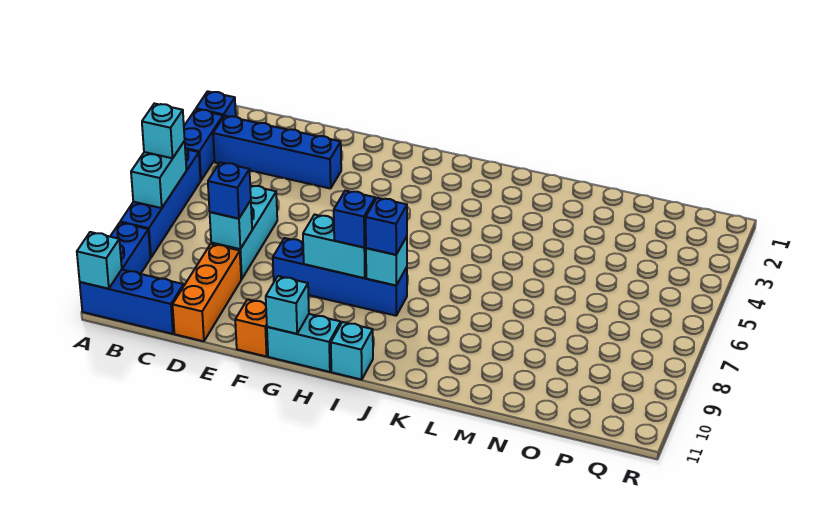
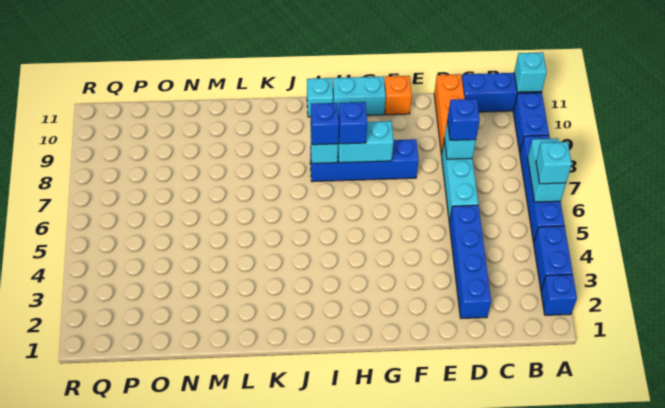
blue brick B3:E3 level 1 -> blue brick D2:D5 level 1
cyan brick G11 level 2 -> none

